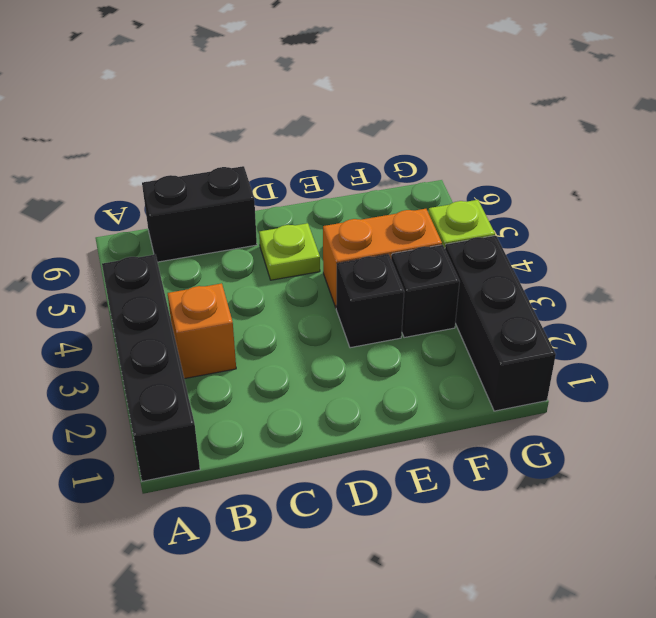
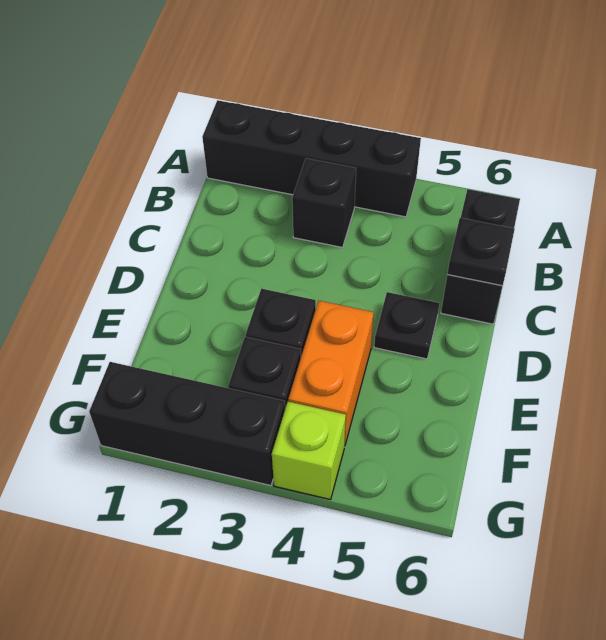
orange brick B3 level 1 -> black brick B3 level 1
none -> black plate C6 level 2
lime plate D5 level 1 -> black plate D5 level 1

